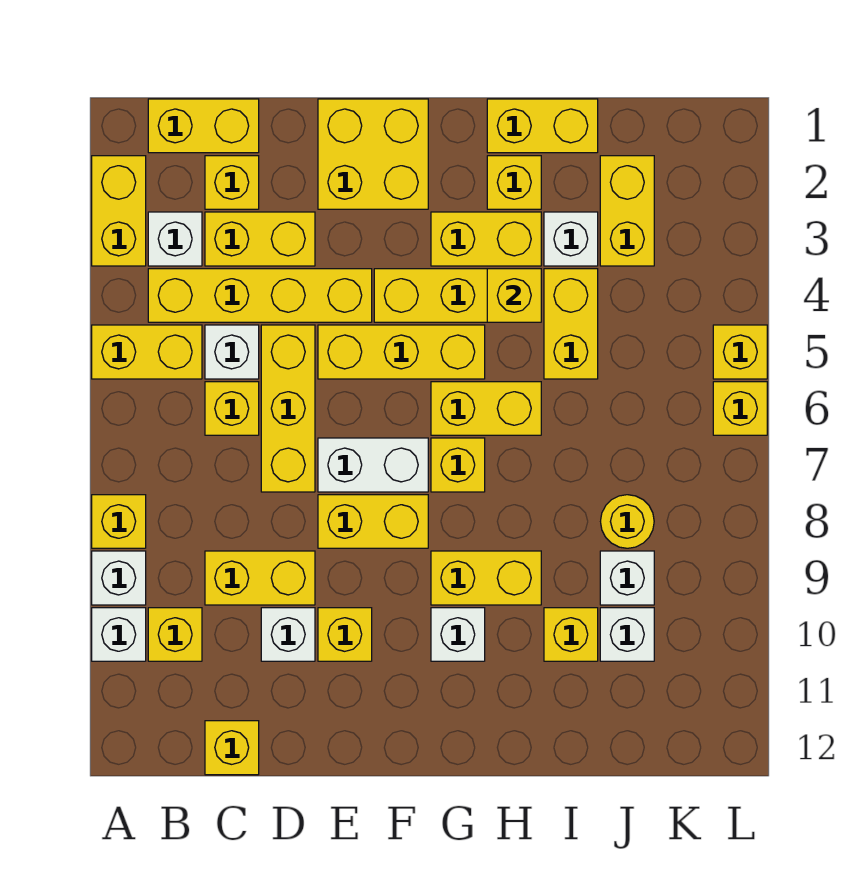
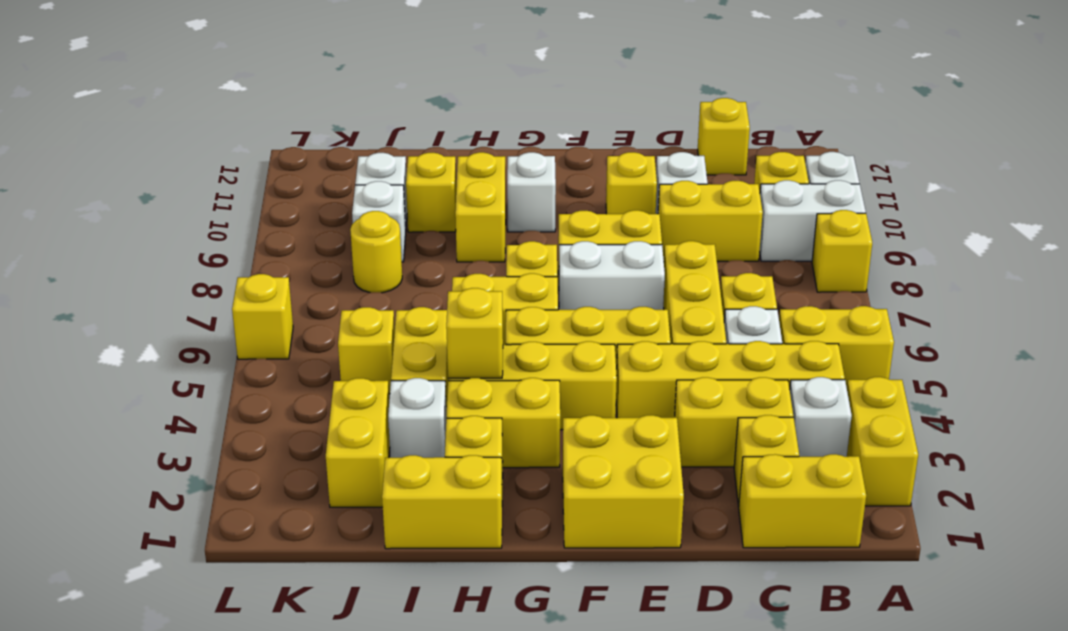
white brick A9 level 1 -> white brick A9:B9 level 1
yellow brick G9:H9 level 1 -> yellow brick H9:H10 level 1
yellow brick L5 level 1 -> yellow brick J5 level 1

